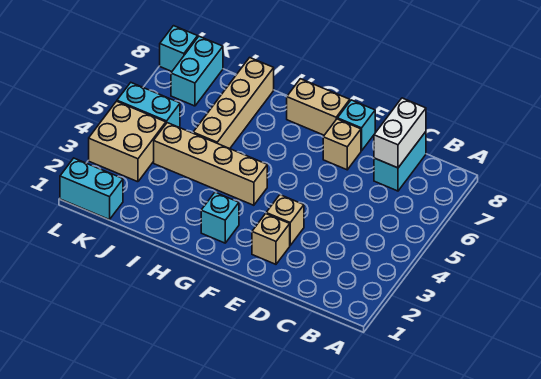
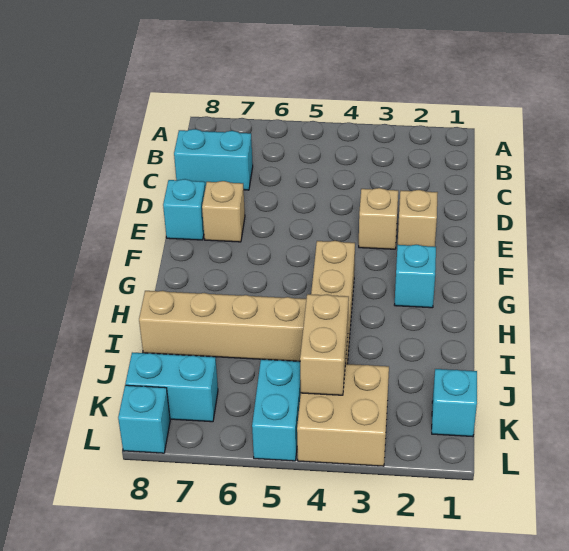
white brick C7:C8 level 2 -> none
tan brick F8:G8 level 1 -> tan brick J4:K4 level 2
cyan brick K1:L1 level 1 -> cyan brick K1 level 1

